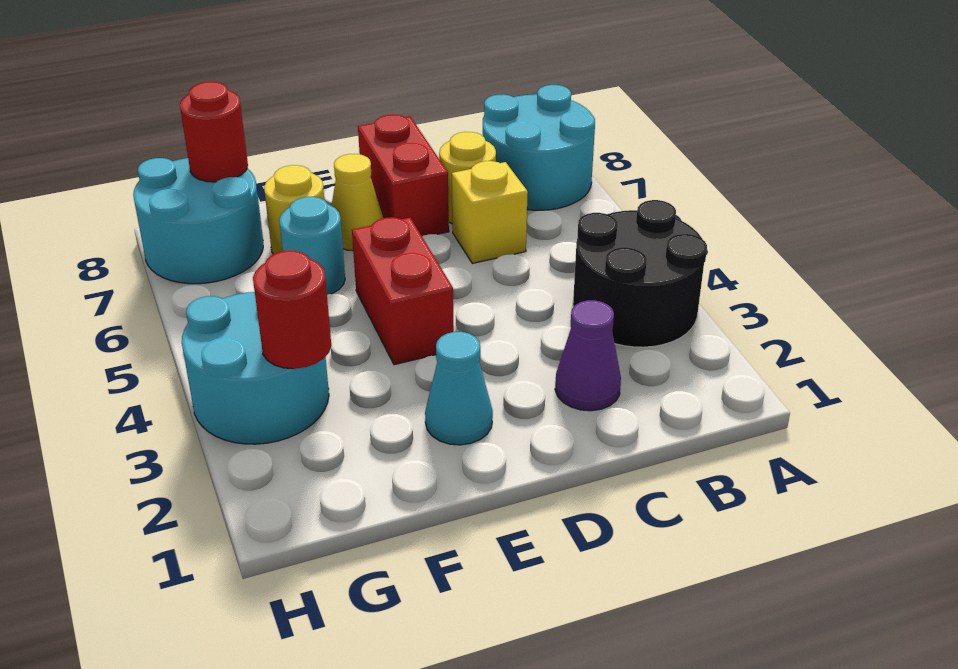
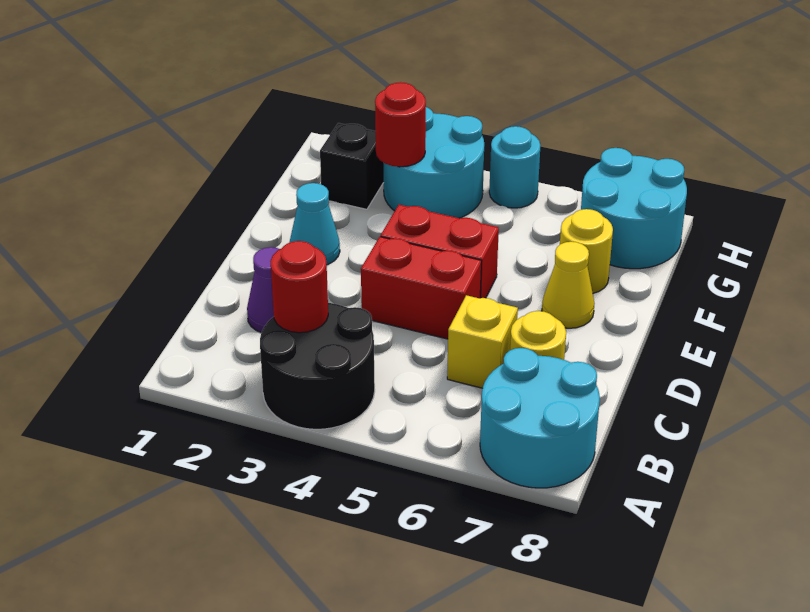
red brick D7:D8 level 1 -> red brick D4:D5 level 1
cyan round brick F6 level 1 -> cyan round brick H5 level 1
none -> black brick G2 level 1
red round brick G8 level 2 -> red round brick B3 level 2

